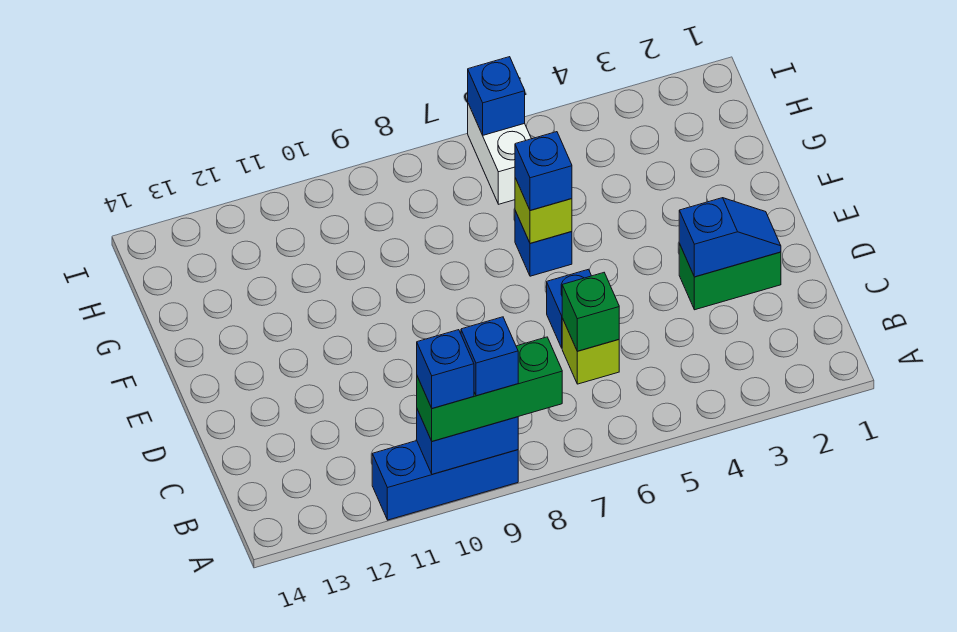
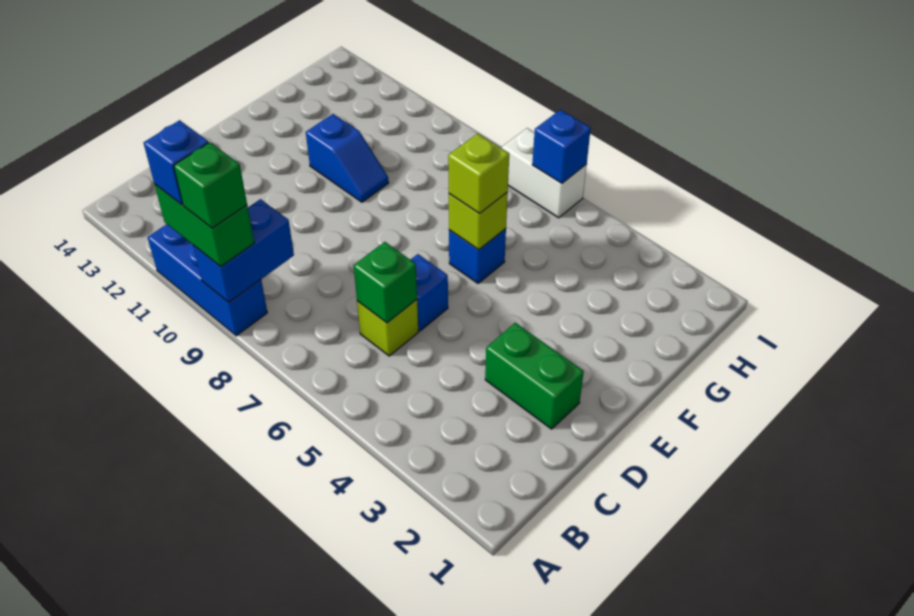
green brick A8:A10 level 3 -> green brick A9:A10 level 3
blue brick A9:A10 level 2 -> blue brick A9:B9 level 2
blue brick A9 level 4 -> green brick A9 level 4
blue slope D2:D3 level 2 top 3 -> blue slope F10:F11 level 1 top 11
blue brick F6 level 3 -> lime brick F6 level 3
white brick H6:I6 level 1 -> white brick I6:I7 level 1

